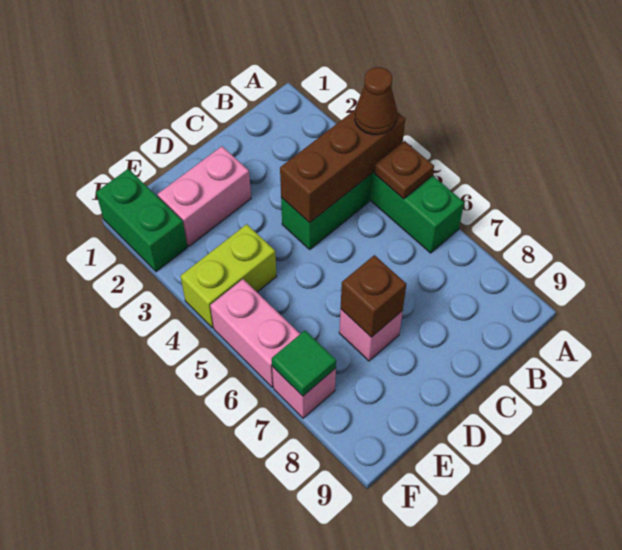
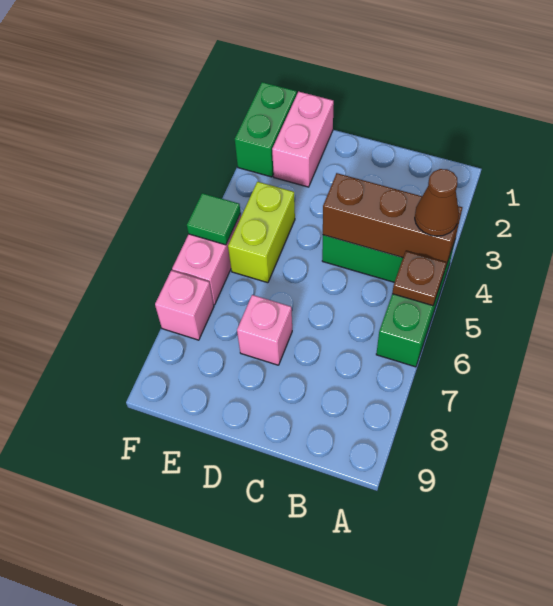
pink brick D2:E2 level 1 -> pink brick E1:E2 level 1
brown brick D7 level 2 -> none
lime brick E4:F4 level 1 -> lime brick E4:E5 level 1
green tile F7 level 2 -> green tile F5 level 2

